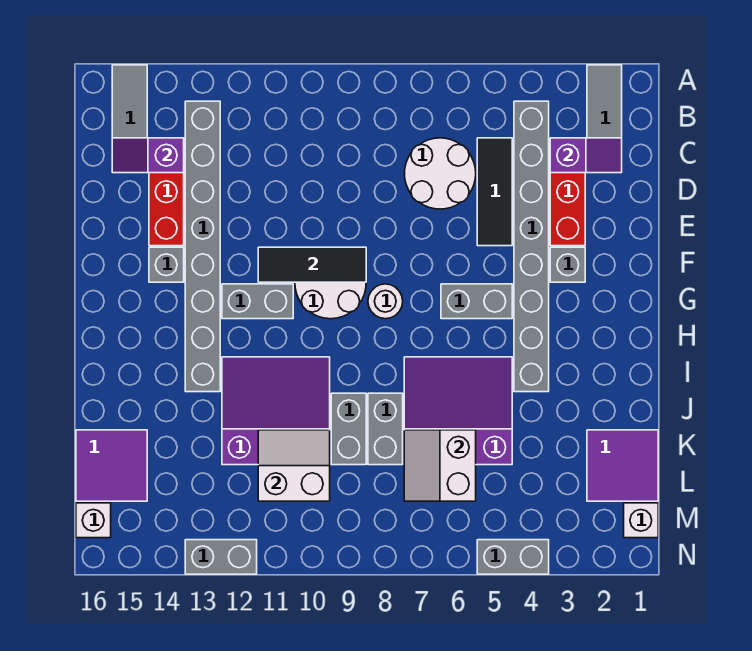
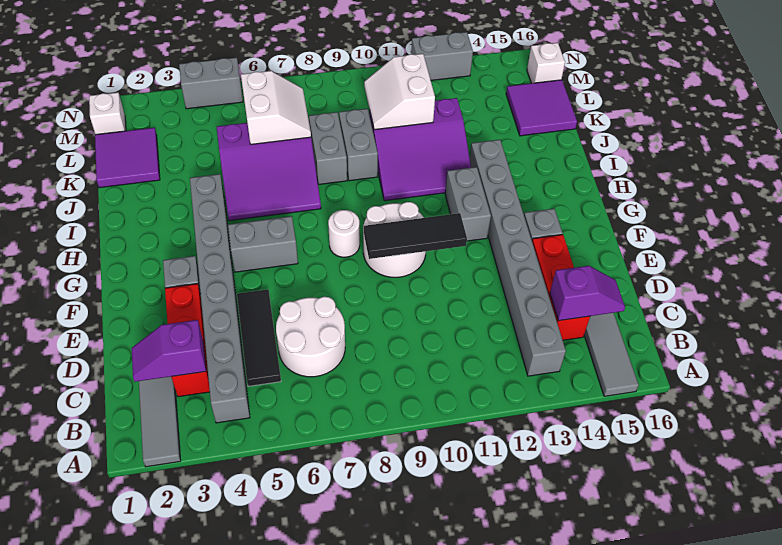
grey brick G11:G12 level 1 -> grey brick G12:H12 level 1
white slope K10:L11 level 2 top L -> white slope K10:L11 level 2 top 11

